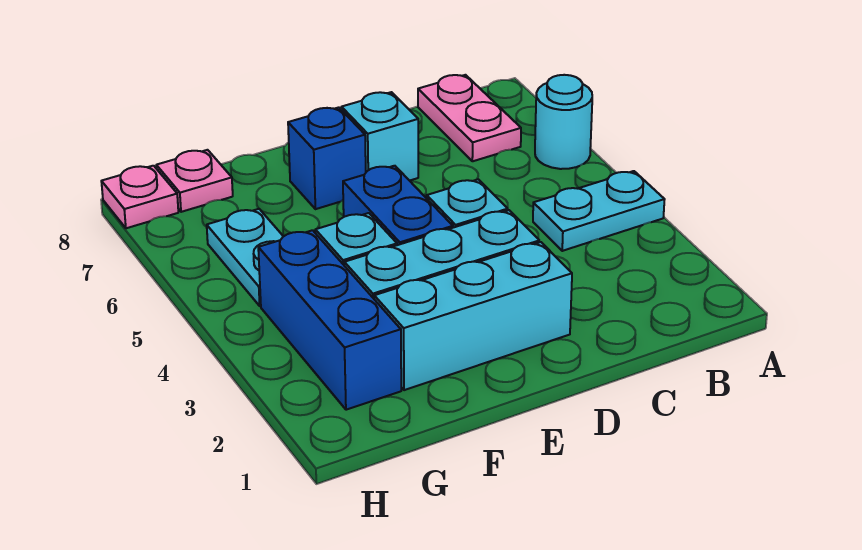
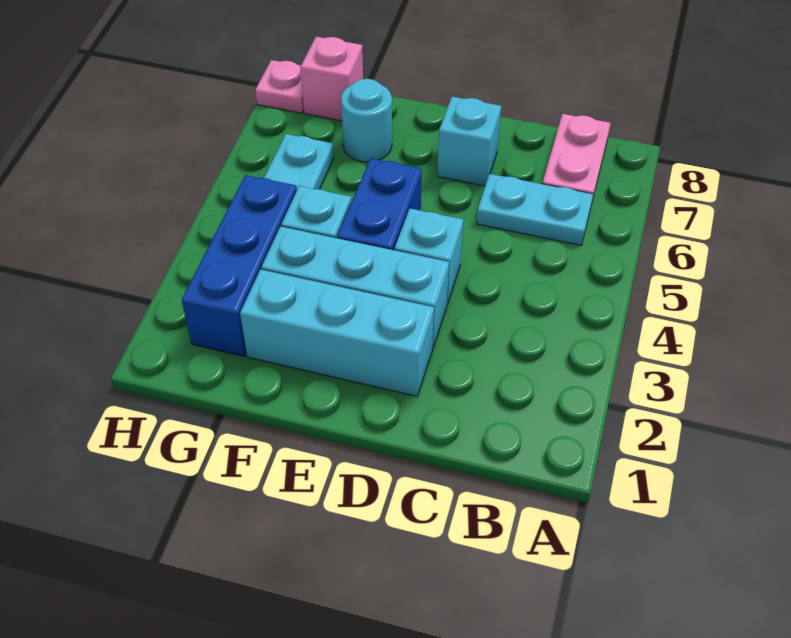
cyan plate A4:B4 level 1 -> cyan plate B6:C6 level 1
cyan round brick A6 level 1 -> cyan round brick F7 level 1
blue brick E7 level 1 -> none
pink plate G8 level 1 -> pink brick G8 level 1

